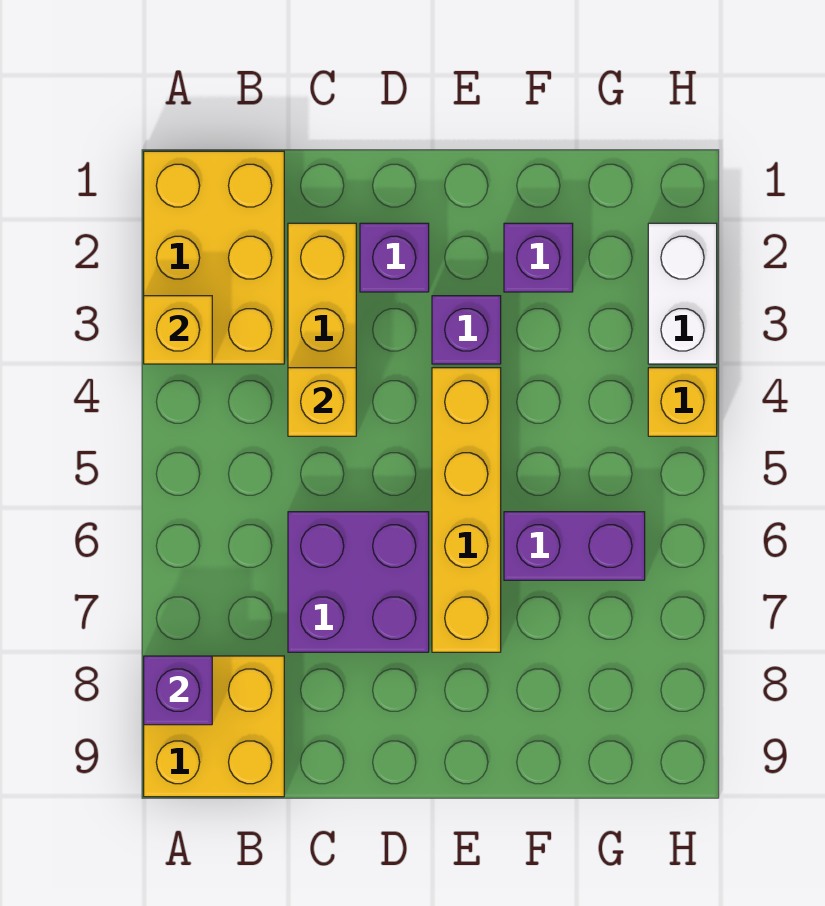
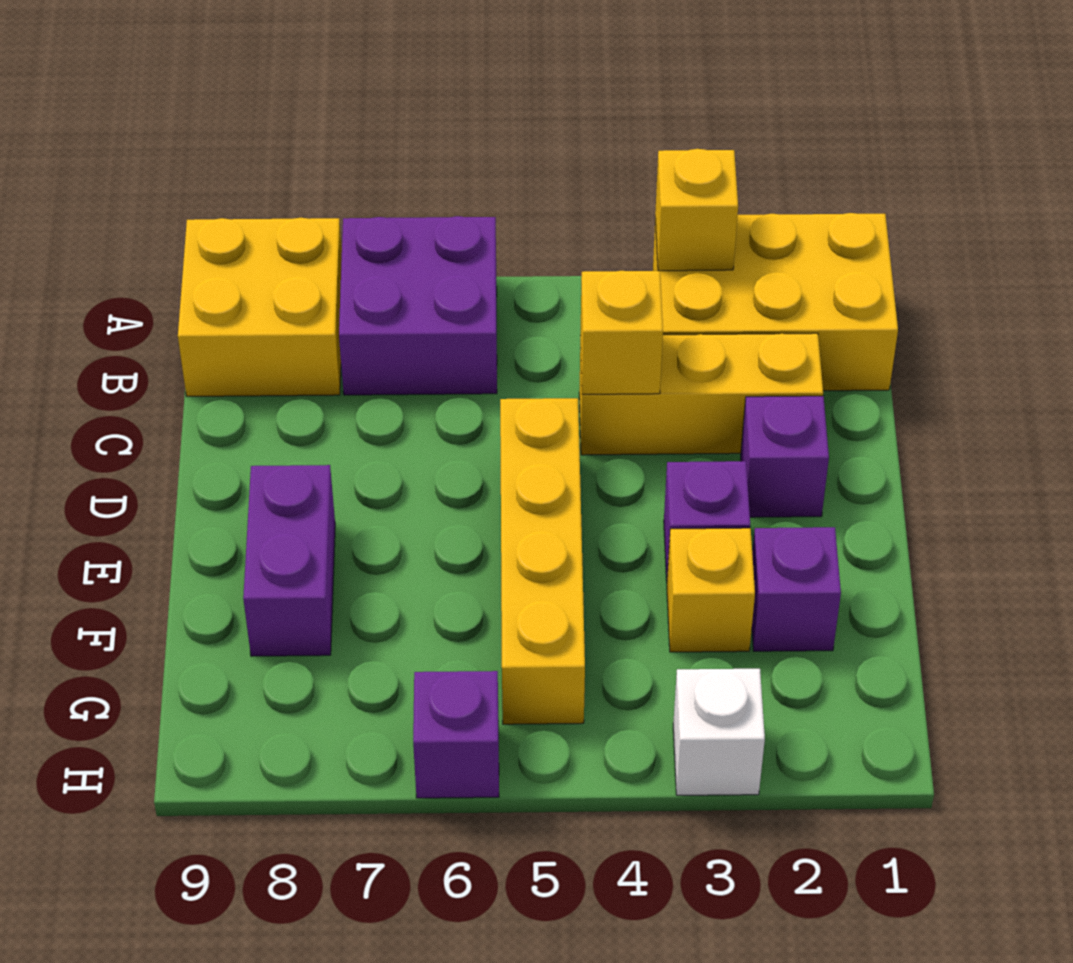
purple brick A8 level 2 -> purple brick H6 level 1
purple brick C6:D7 level 1 -> purple brick A6:B7 level 1
yellow brick E4:E7 level 1 -> yellow brick D5:G5 level 1
purple brick F6:G6 level 1 -> purple brick E8:F8 level 1
white brick H2:H3 level 1 -> white brick H3 level 1
yellow brick H4 level 1 -> yellow brick F3 level 1

